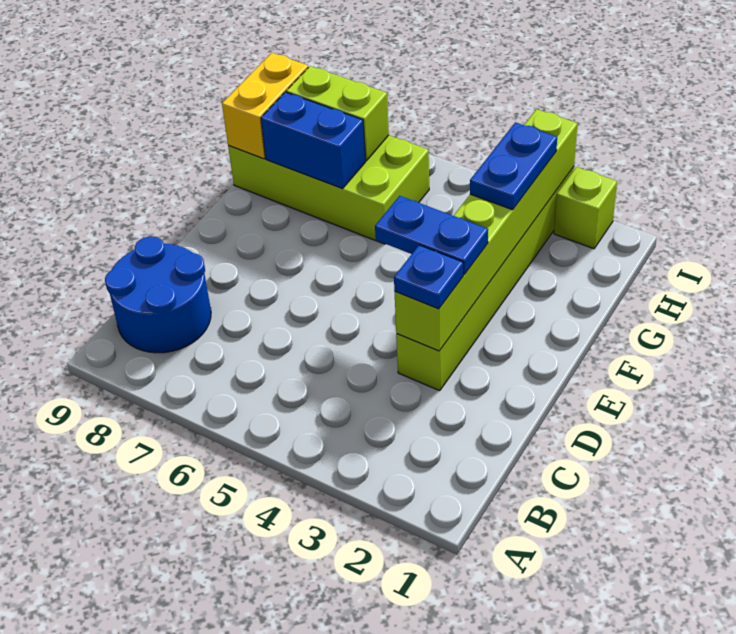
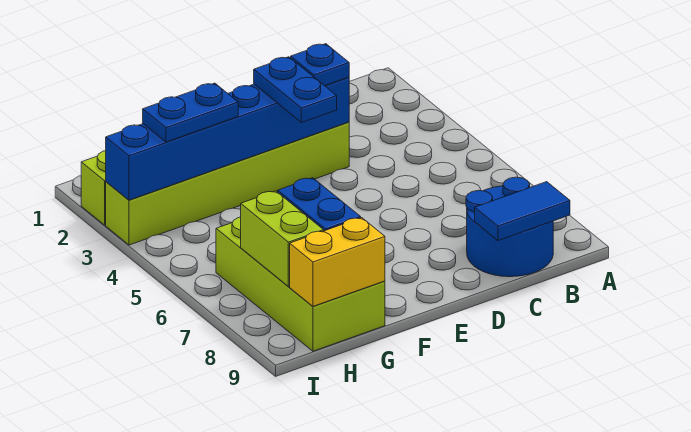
none -> blue tile B9:C9 level 2
lime brick D3:I3 level 2 -> blue brick D3:I3 level 2

